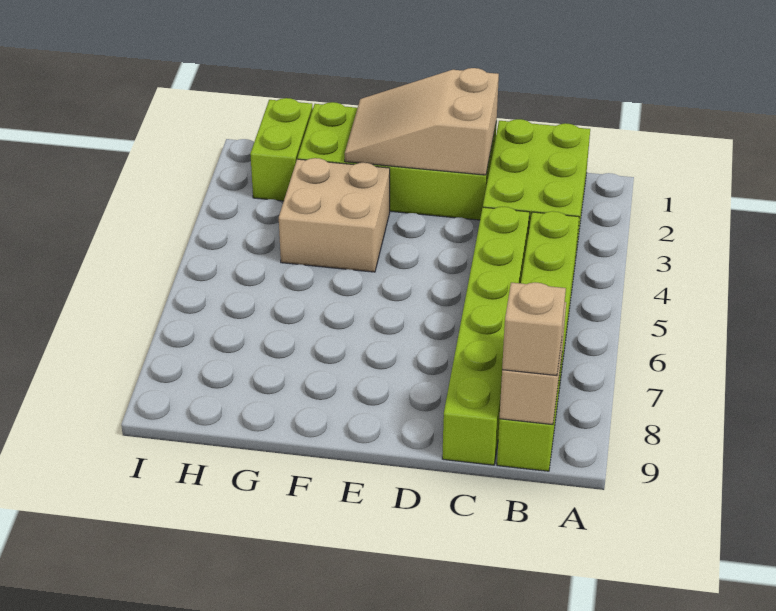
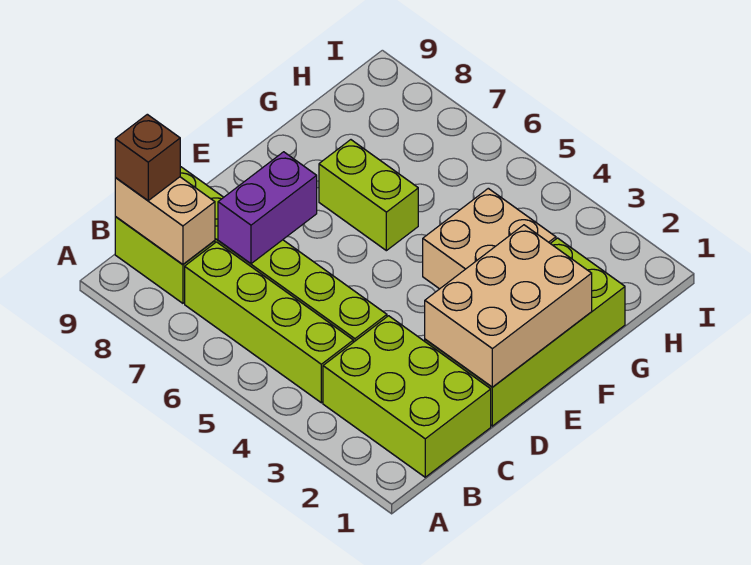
tan brick B9 level 3 -> brown brick B9 level 3
none -> purple brick C7:D7 level 2
tan slope D1:F2 level 2 top D -> tan brick D1:F2 level 2
lime brick H1:H2 level 1 -> lime brick F6:F7 level 1

